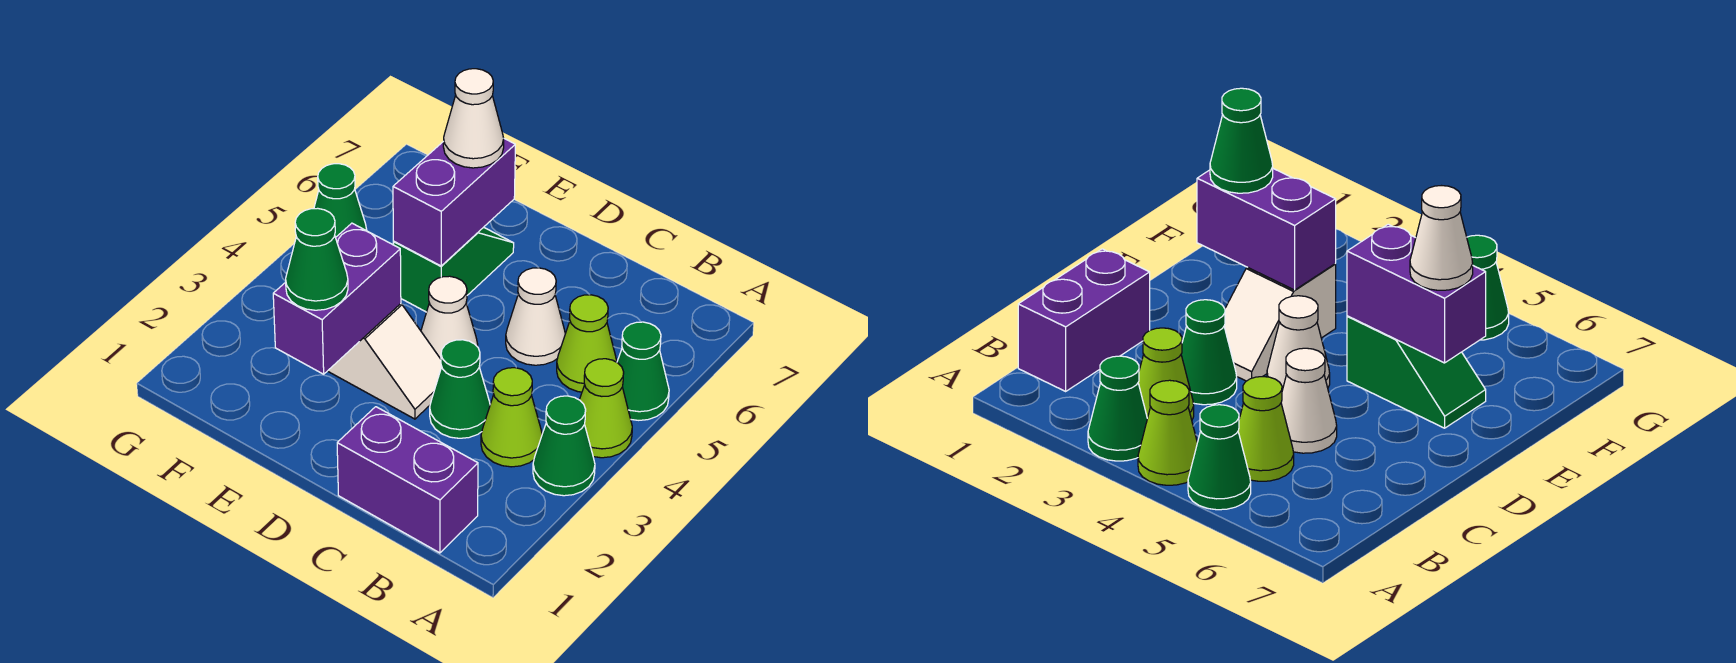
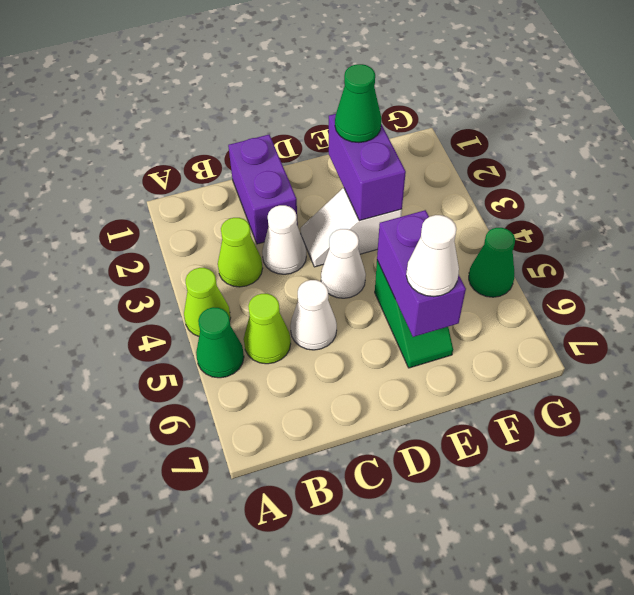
green cone A3 level 1 -> none
purple brick B1:C1 level 1 -> purple brick C1:C2 level 1
green cone C3 level 1 -> white cone C3 level 1

